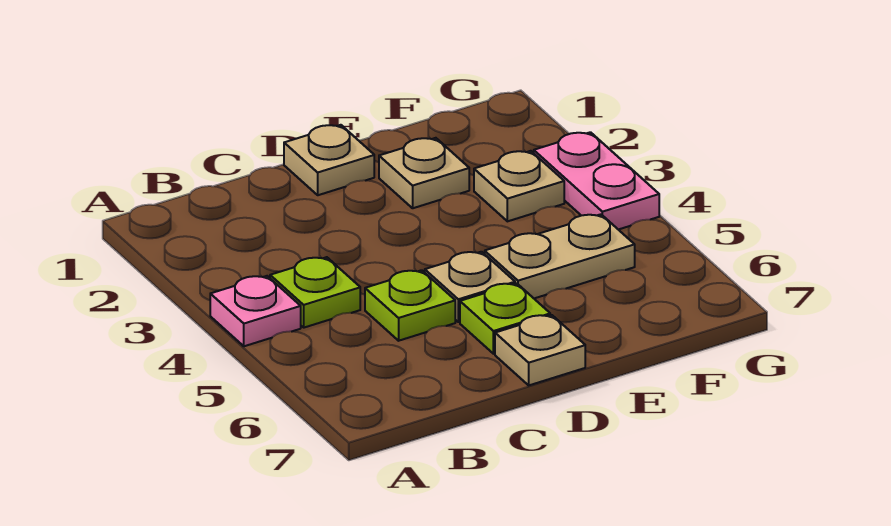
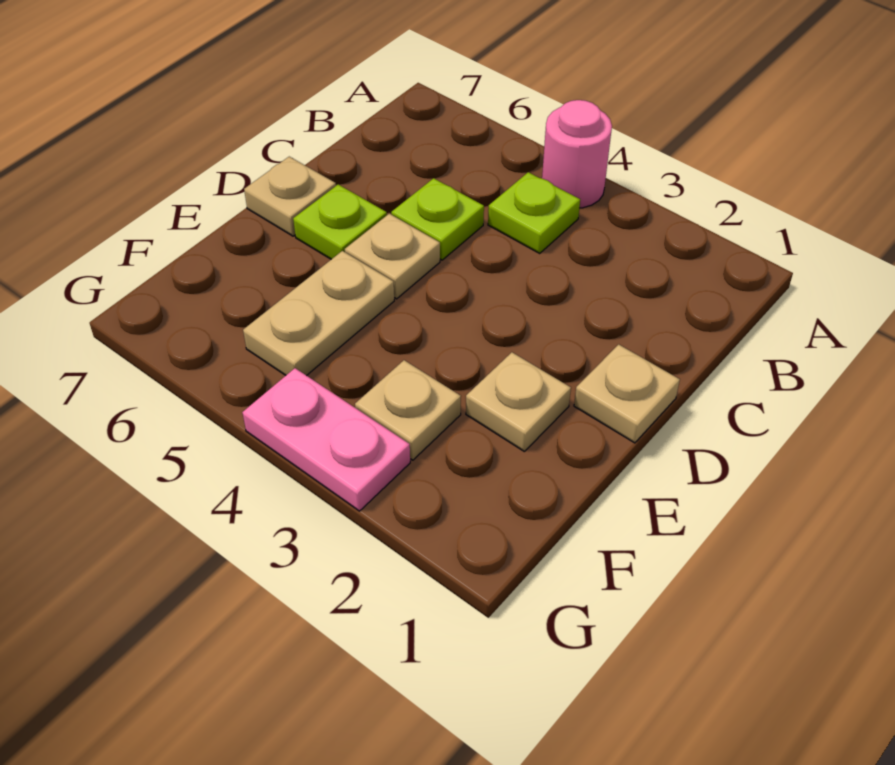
pink plate A4 level 1 -> pink round brick A4 level 1

